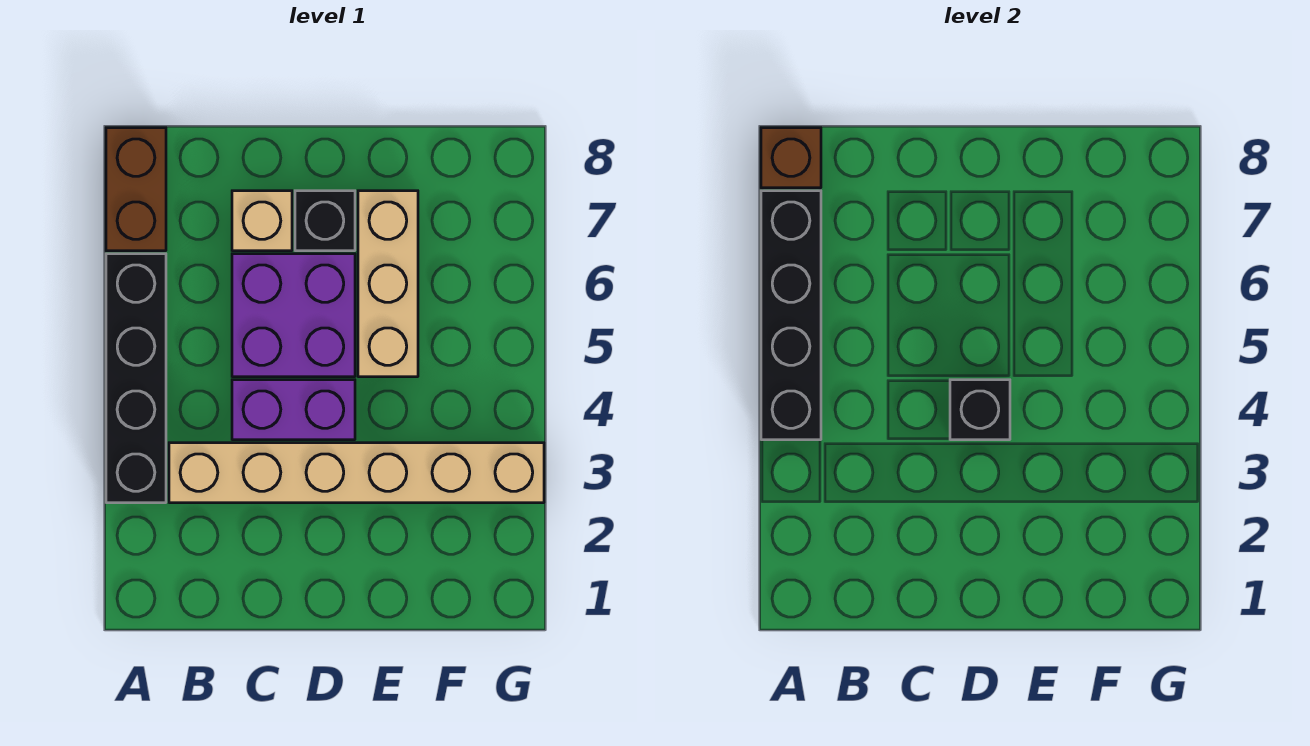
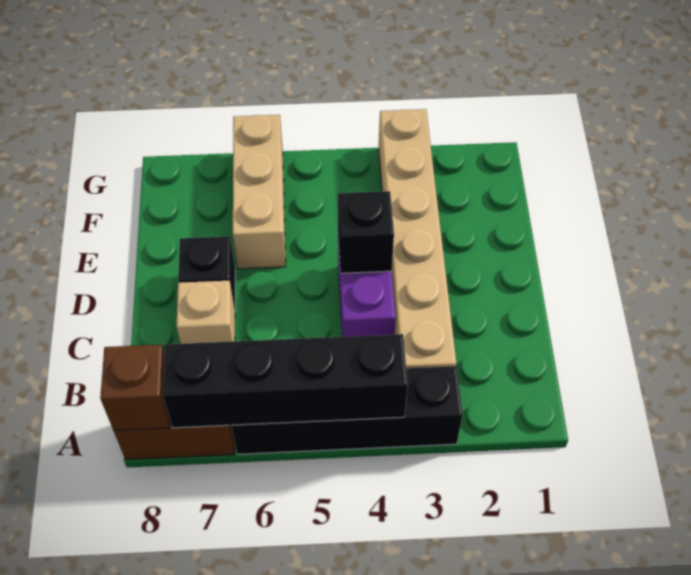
purple brick C5:D6 level 1 -> none
tan brick E5:E7 level 1 -> tan brick E6:G6 level 1

